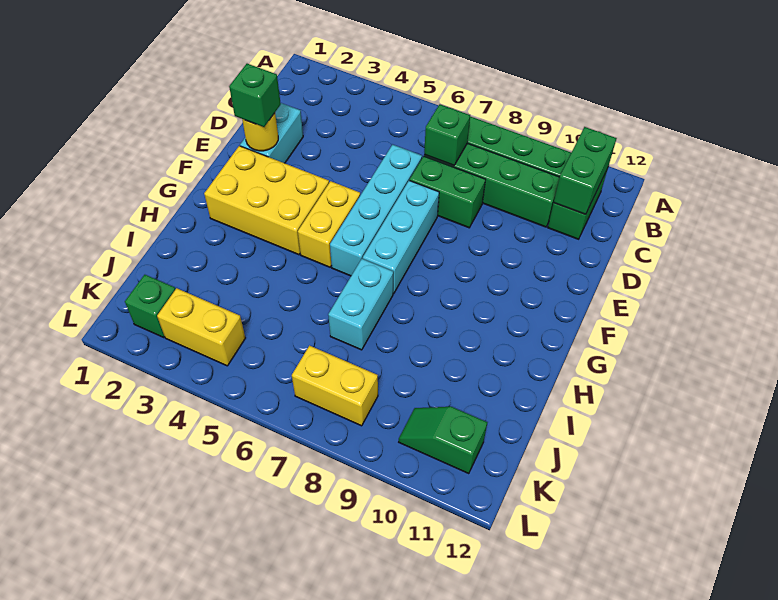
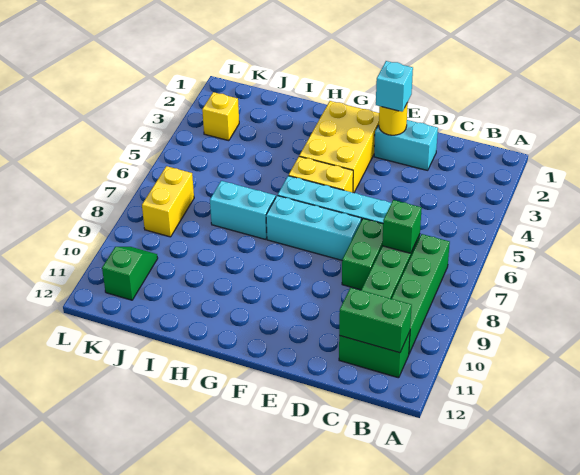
green brick E2 level 3 -> cyan brick E2 level 3
green brick K2 level 1 -> none
yellow brick K3:K4 level 1 -> yellow brick K3 level 1

